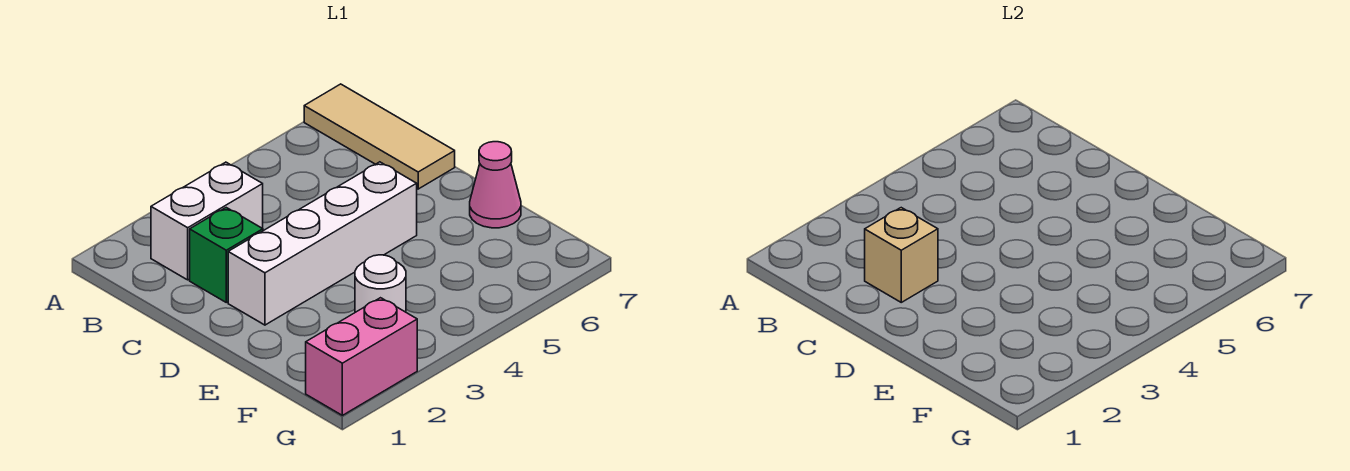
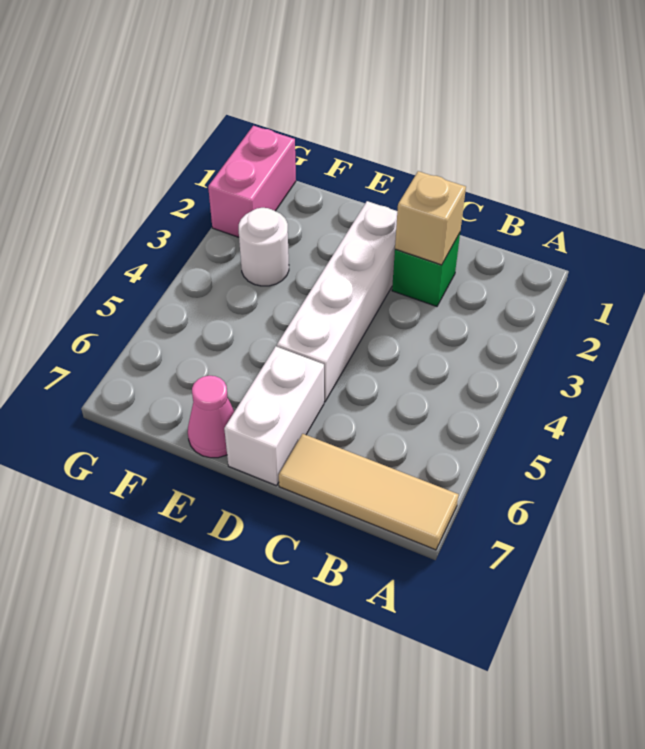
white brick B2:B3 level 1 -> white brick D6:D7 level 1

